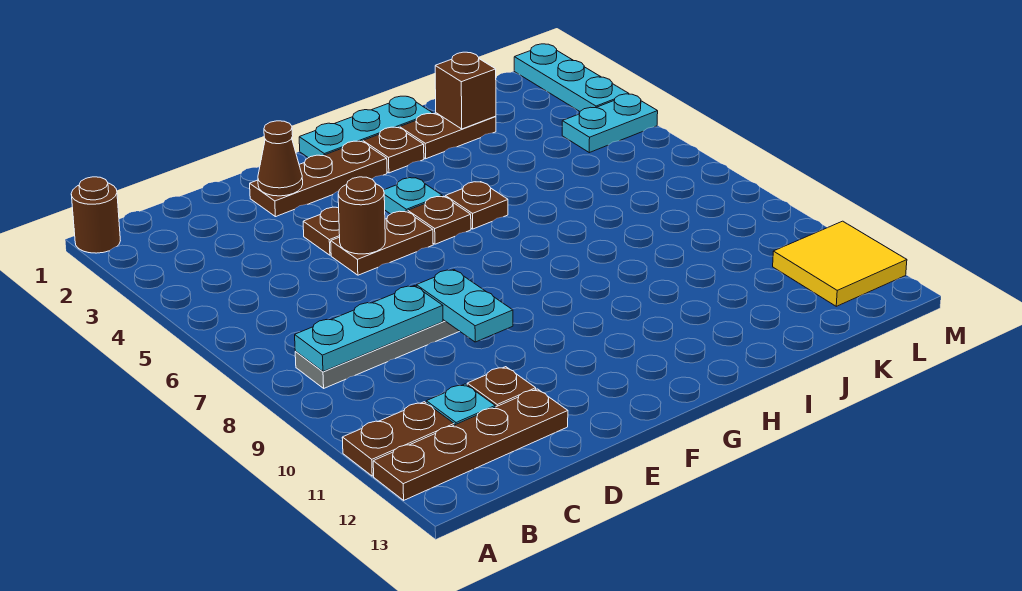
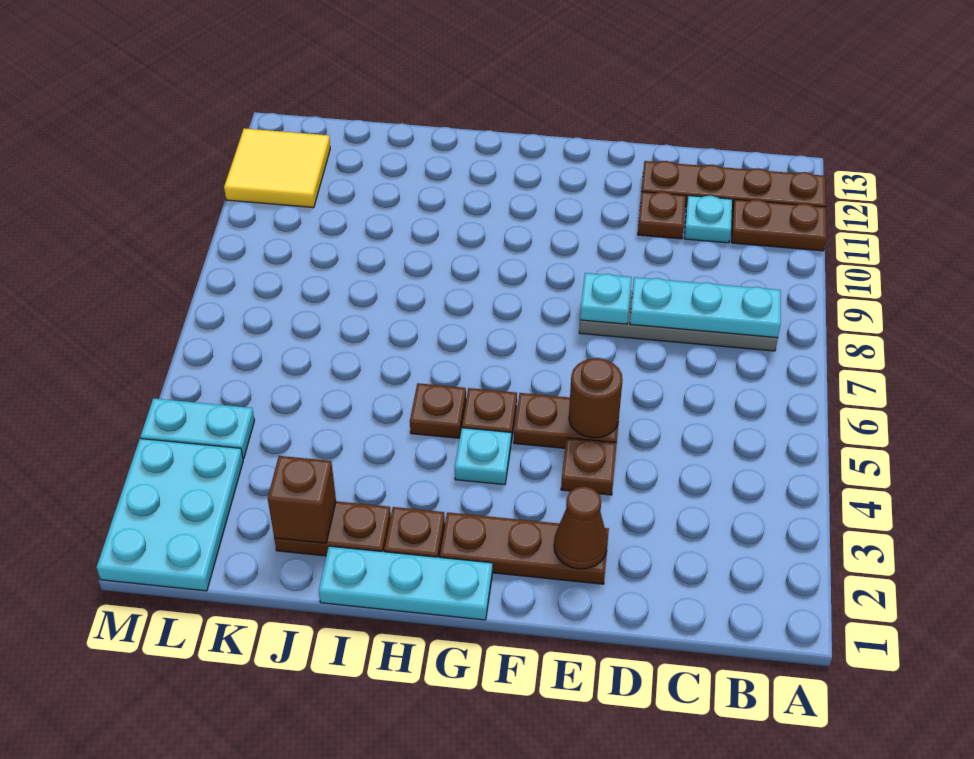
brown round brick A1 level 1 -> none
cyan plate E8:E9 level 2 -> cyan plate E8 level 2
cyan plate M1:M3 level 1 -> cyan plate L1:M3 level 1

